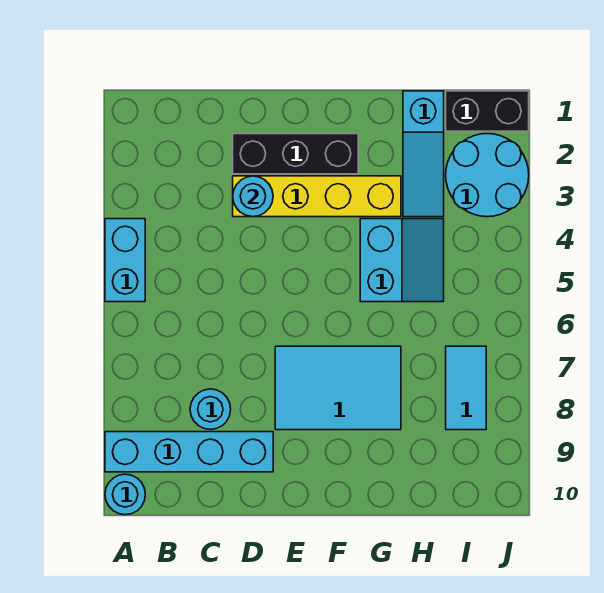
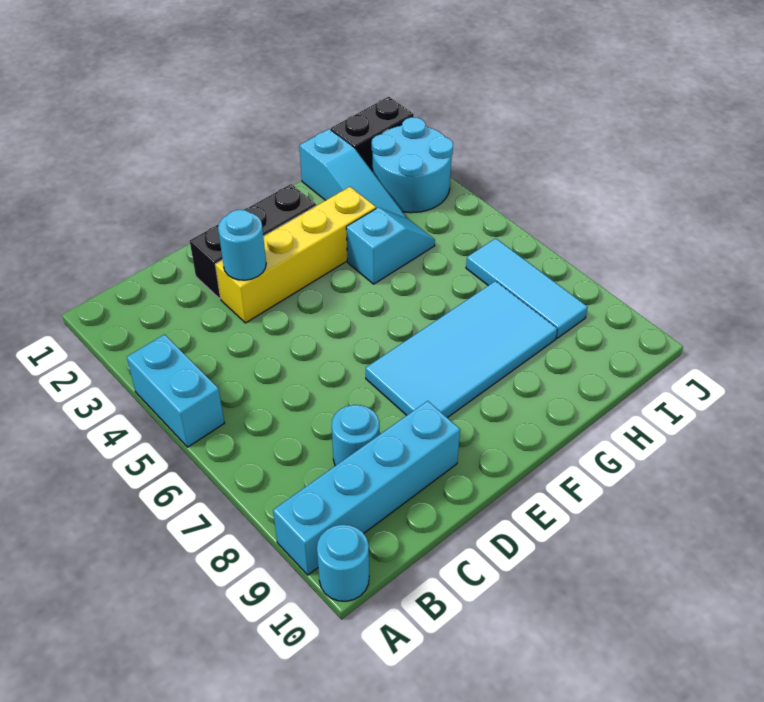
cyan tile E7:G8 level 1 -> cyan tile E7:H8 level 1
cyan slope G4:H5 level 1 top G -> cyan slope G4:H4 level 1 top G
cyan tile I7:I8 level 1 -> cyan tile I6:I8 level 1

